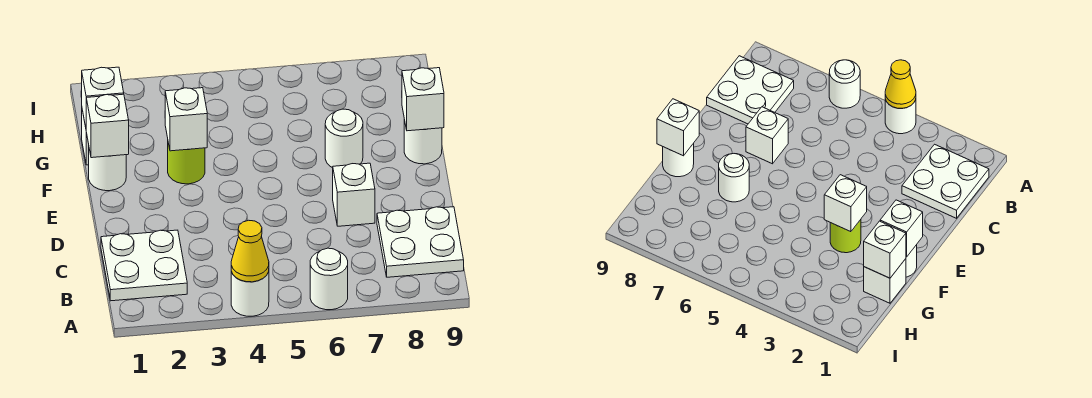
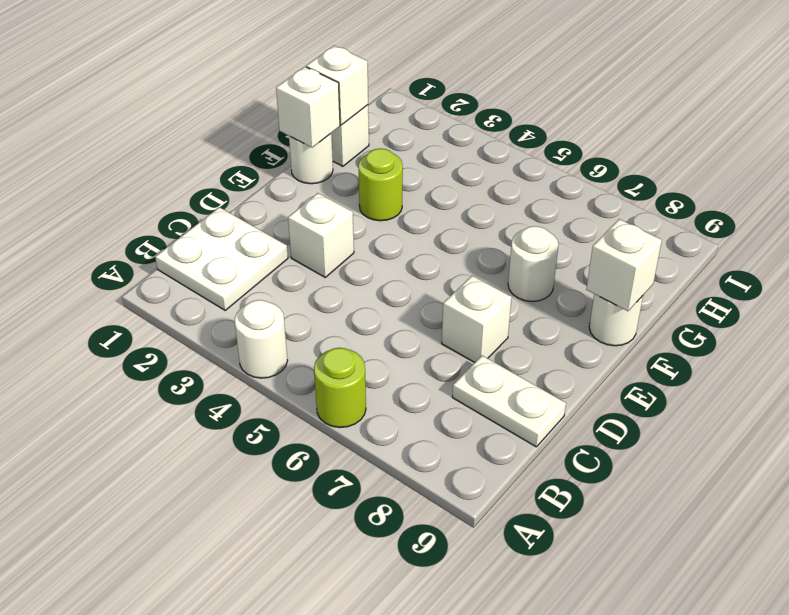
yellow cone A4 level 2 -> none
white round brick A6 level 1 -> lime round brick A6 level 1
white plate B8:C9 level 1 -> white plate C8:C9 level 1
white brick F3 level 2 -> white brick D3 level 1

